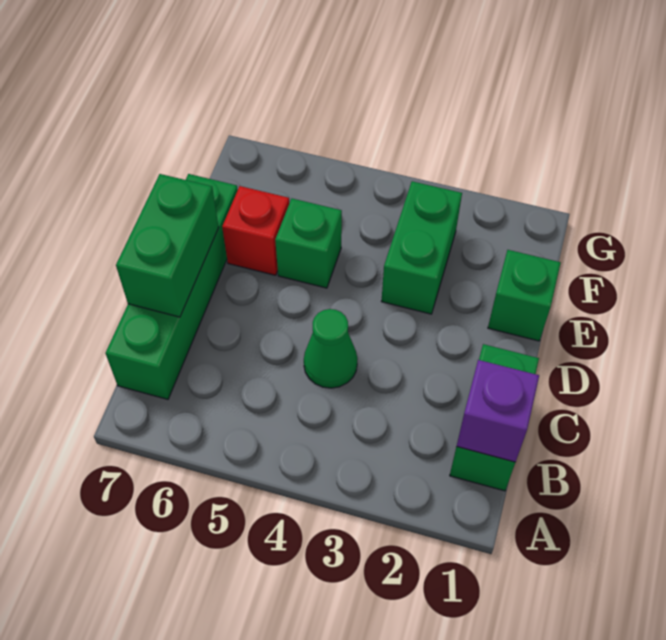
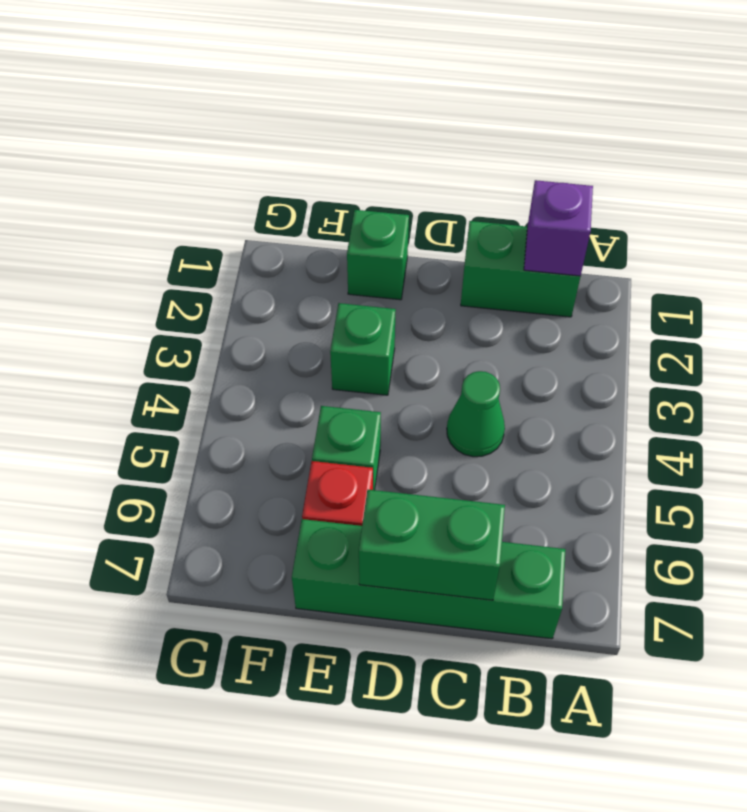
green brick E3:F3 level 1 -> green brick E3 level 1

